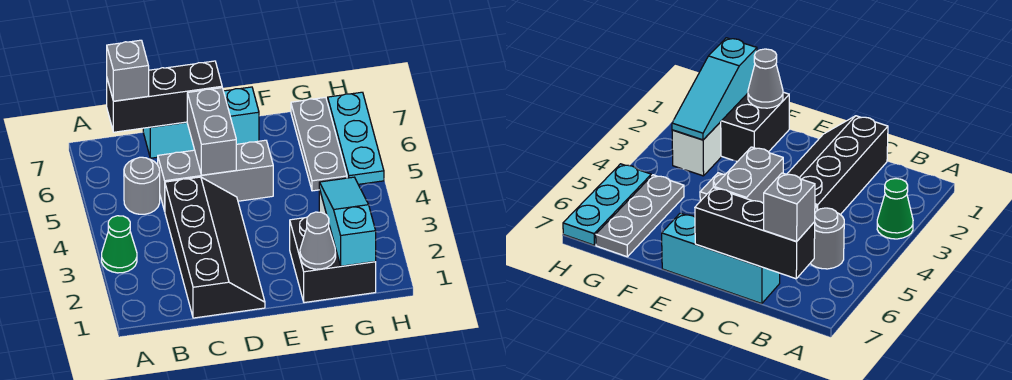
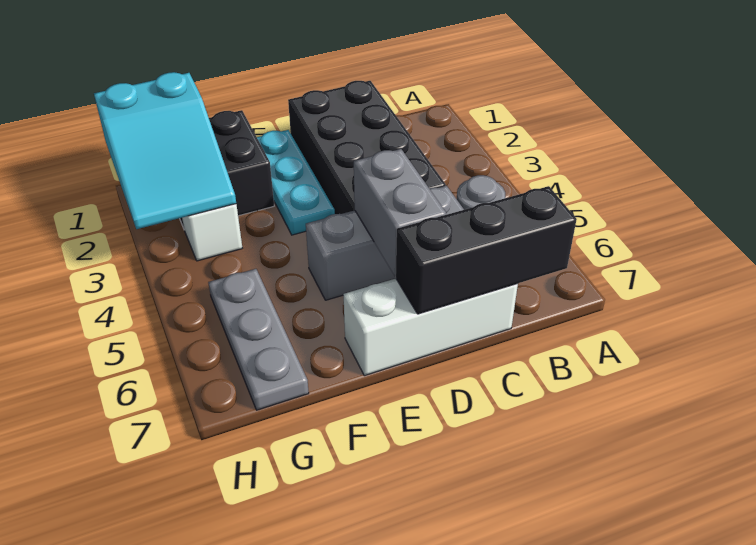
green cone A3 level 1 -> none
grey brick B7 level 3 -> none
black slope C1:D4 level 1 top C -> black brick C1:D4 level 1
cyan brick C7:E7 level 1 -> white brick C7:E7 level 1
grey cone F1 level 2 -> none
cyan slope G1:G3 level 2 top 1 -> cyan slope G1:H3 level 2 top 1
cyan plate H5:H7 level 1 -> cyan plate E1:E3 level 1

